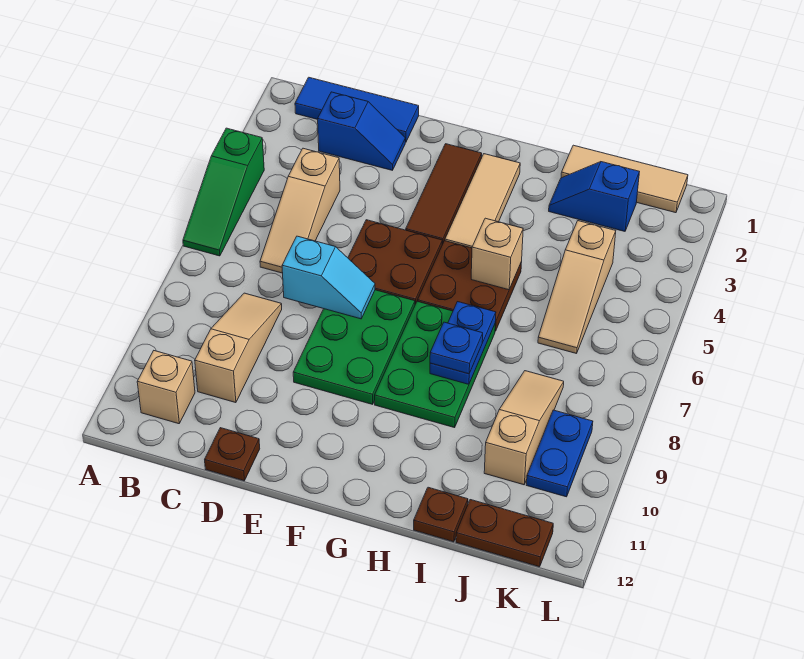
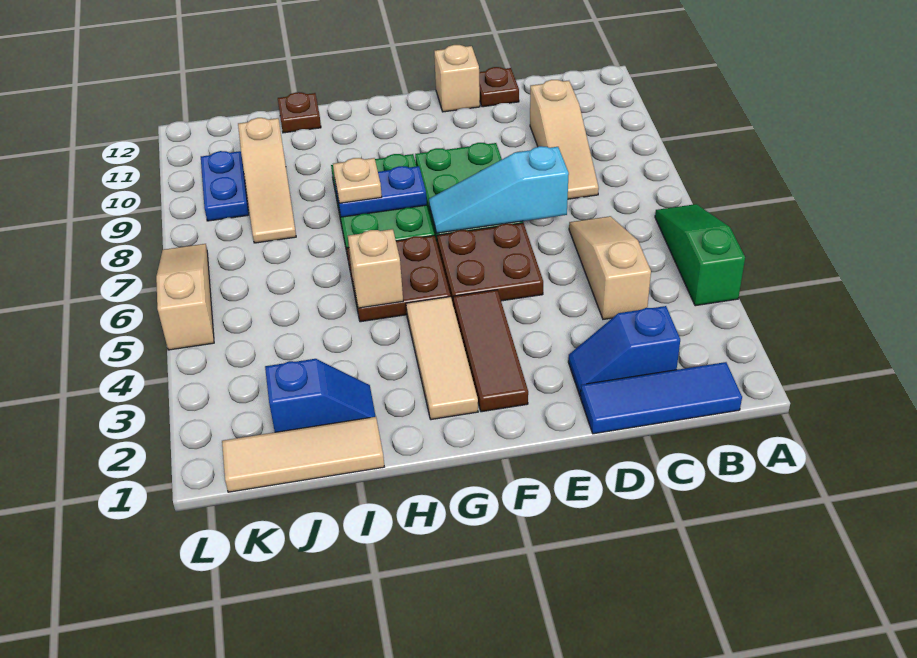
tan brick B11 level 1 -> tan brick E12 level 1
cyan slope D7:E7 level 2 top D -> cyan slope D7:F7 level 2 top D
blue plate H7:H8 level 2 -> blue plate G8:H8 level 2
blue plate H8 level 3 -> tan plate H8 level 3
tan slope J4:J6 level 1 top 4 -> tan slope L5:L7 level 1 top 5
brown plate J12:K12 level 1 -> none

